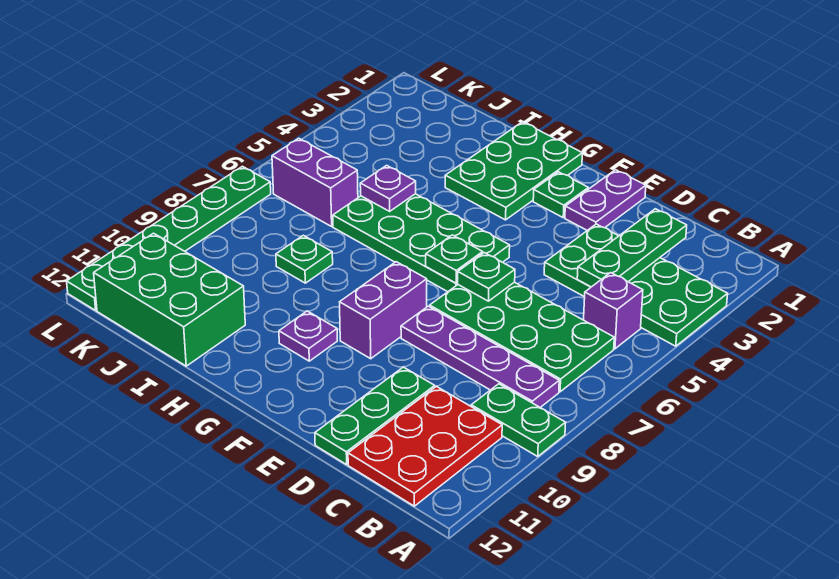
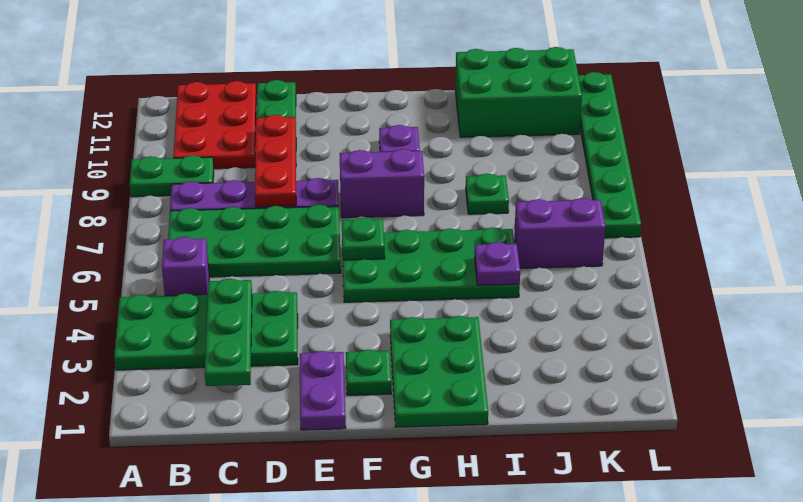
none -> red plate D8:D10 level 2
green plate E6 level 2 -> none
purple brick F8:F9 level 1 -> purple brick F8:G8 level 1

